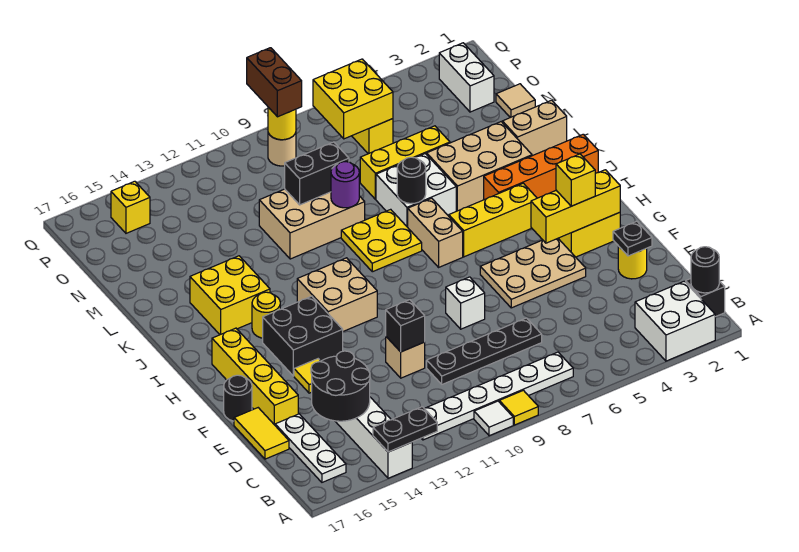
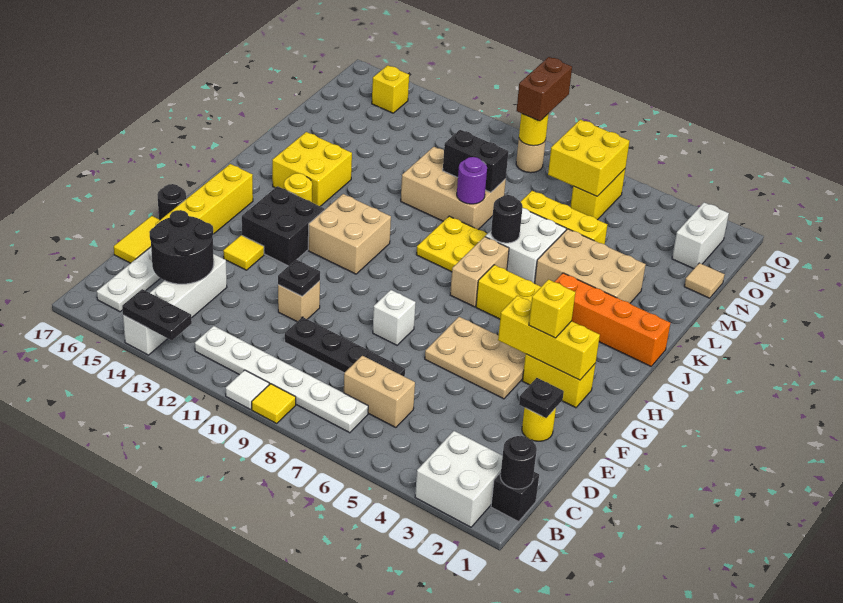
black brick E11 level 2 -> black plate E11 level 2
tan brick L1:L2 level 1 -> tan brick C6:C7 level 1

